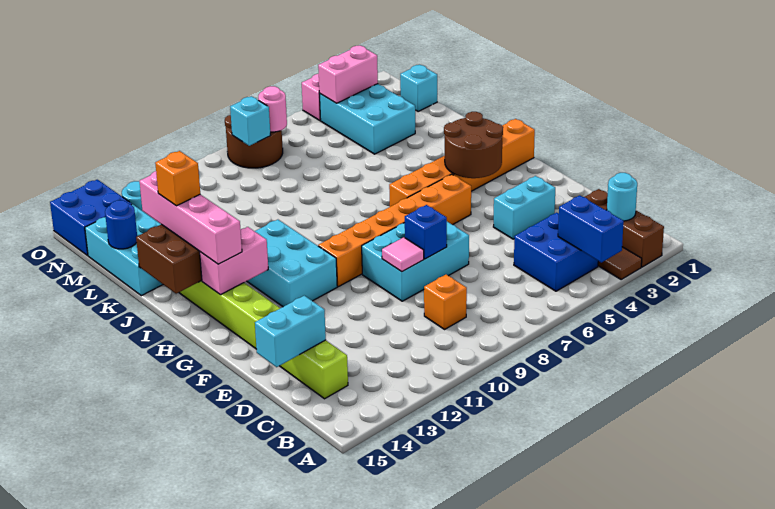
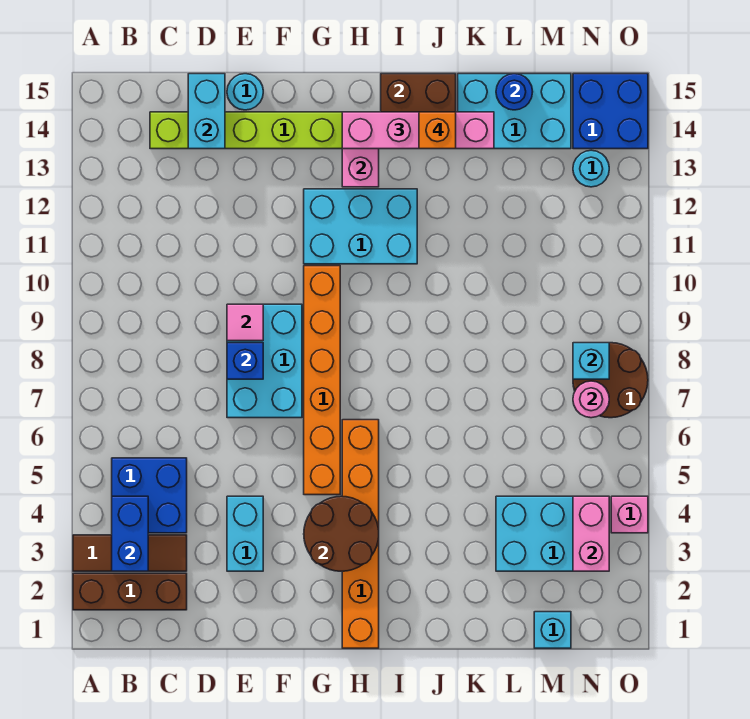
blue brick A4:B4 level 2 -> blue brick B3:B4 level 2
cyan round brick B2 level 2 -> cyan round brick E15 level 1
orange brick C9 level 1 -> none

